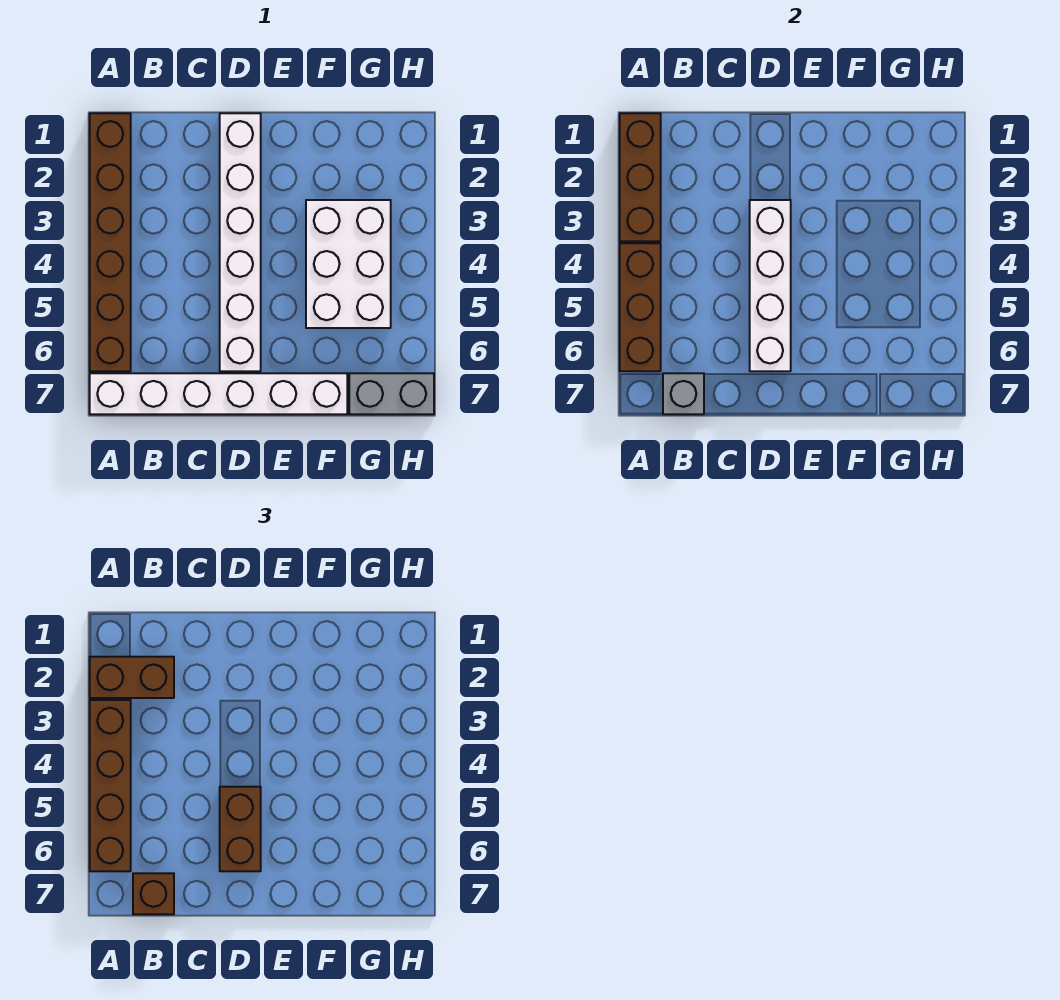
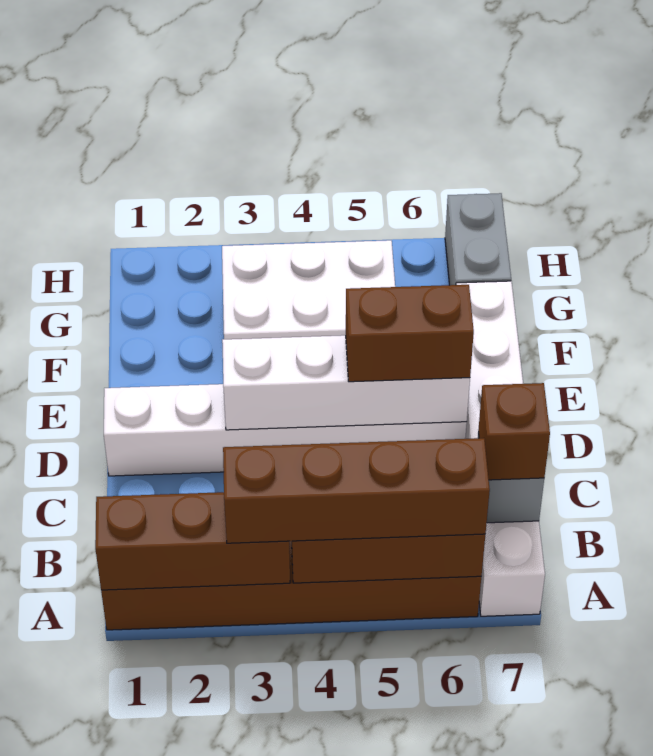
brown brick A2:B2 level 3 -> none

